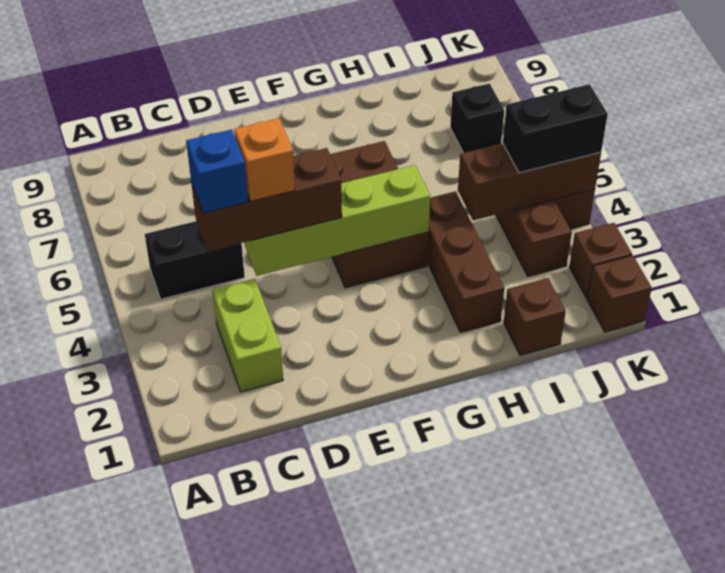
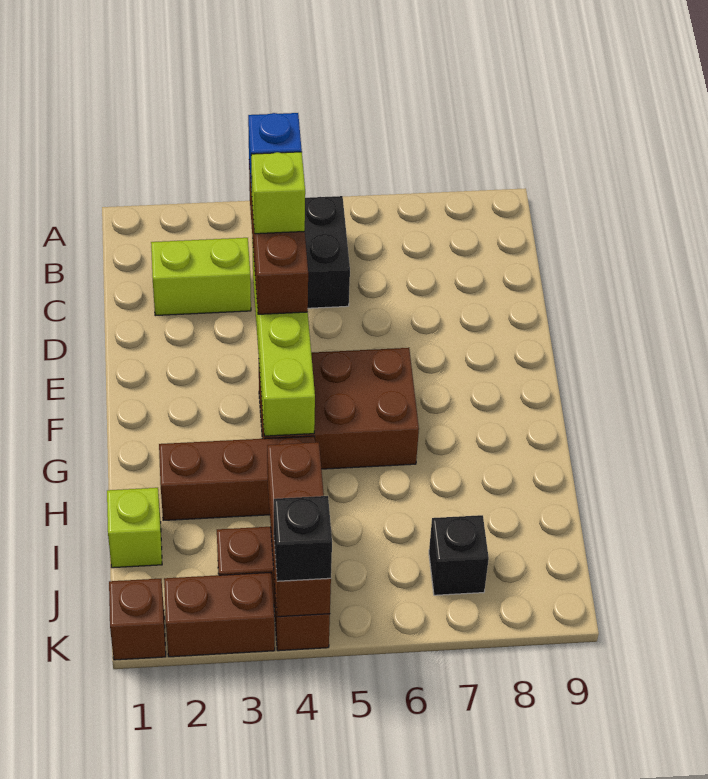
orange brick D4 level 4 -> lime brick D4 level 4
brown brick I1 level 1 -> lime brick I1 level 1
black brick J4:K4 level 3 -> black brick K4 level 3
brown brick K2 level 1 -> brown brick K2:K3 level 1

